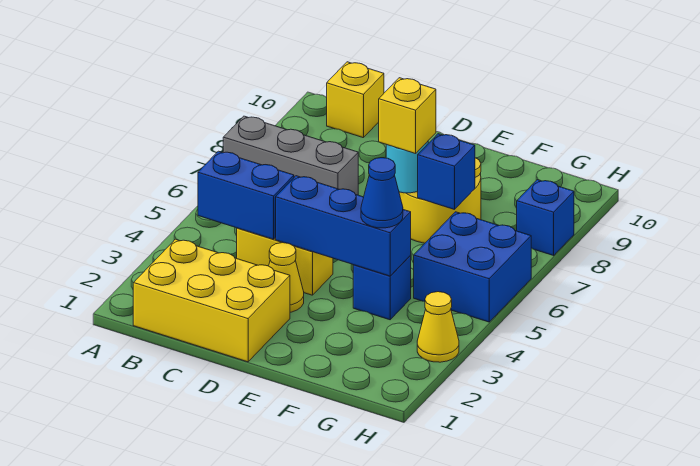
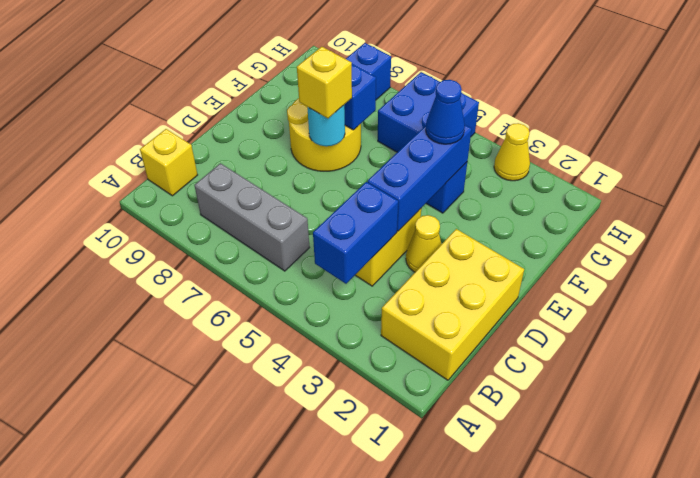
grey brick A7:C7 level 1 -> grey brick B6:B8 level 1

